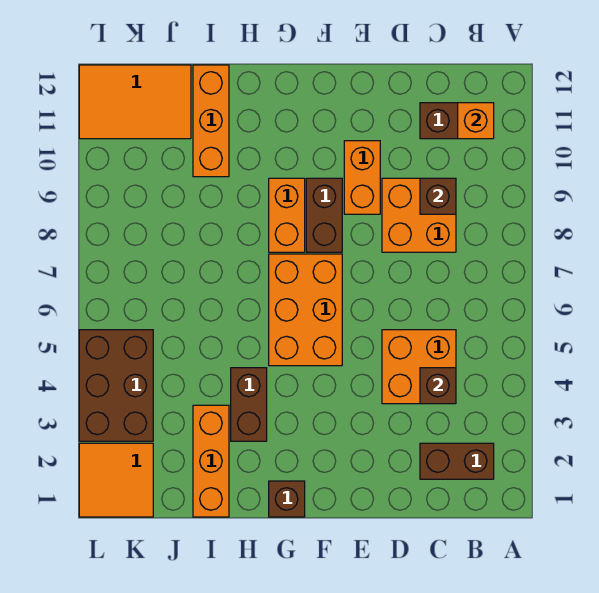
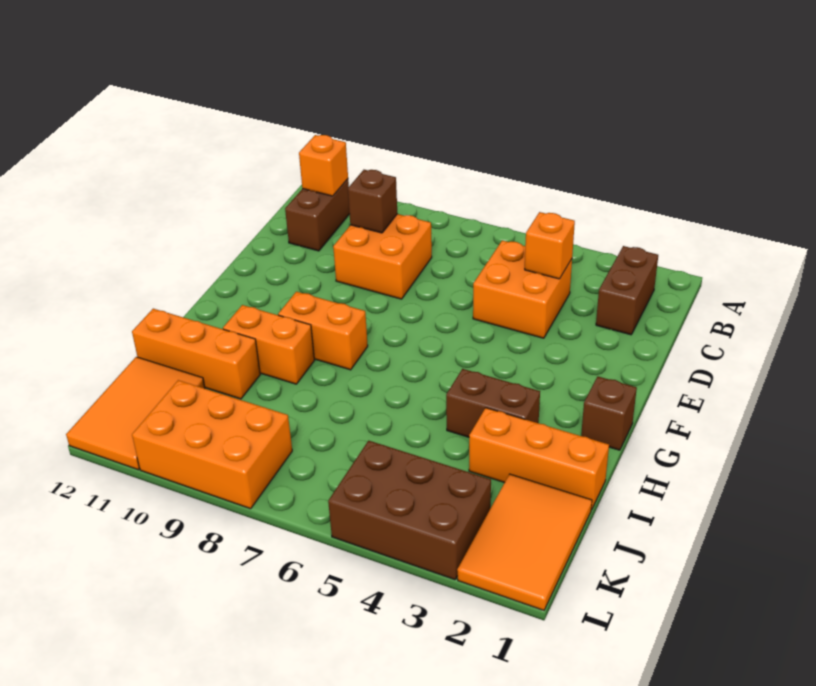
brown brick C4 level 2 -> orange brick C4 level 2
orange brick E9:E10 level 1 -> orange brick H9:H10 level 1
orange brick F5:G7 level 1 -> orange brick K8:L10 level 1
brown brick F8:F9 level 1 -> none
orange tile K1:L2 level 1 -> orange tile J1:L2 level 1

